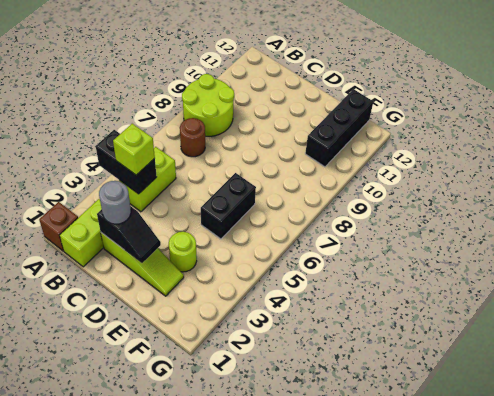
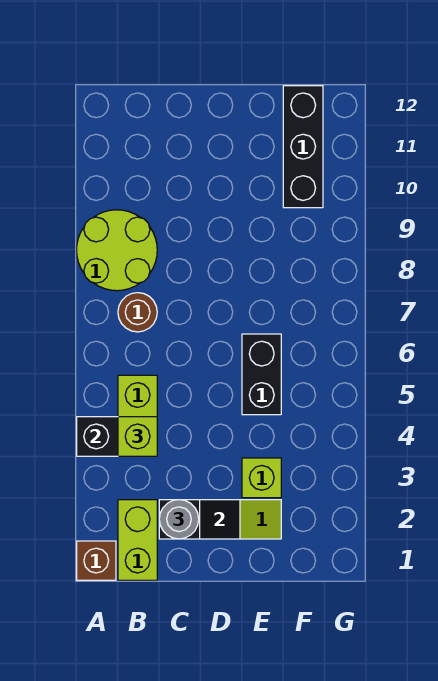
lime round brick E3 level 1 -> lime brick E3 level 1

